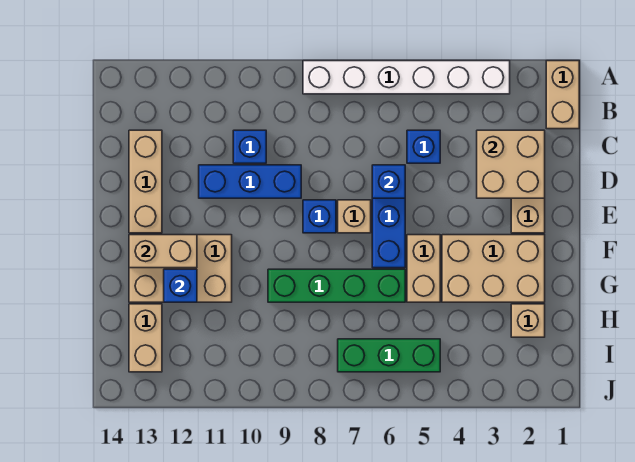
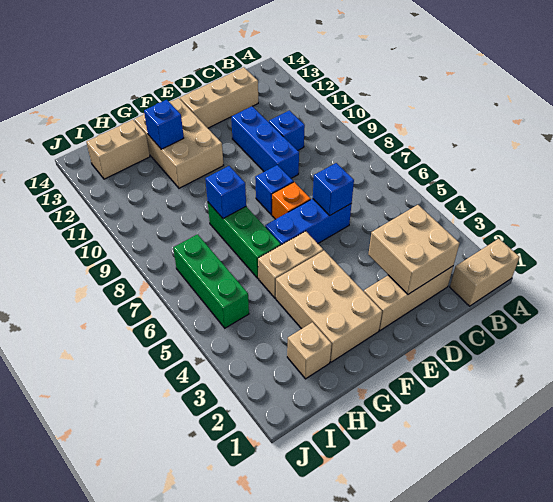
white brick A3:A8 level 1 -> none
blue brick C5 level 1 -> blue brick G8 level 2
tan brick E7 level 1 -> orange brick E7 level 1
tan brick F12:F13 level 2 -> none
green brick G6:G9 level 1 -> green brick G6:G8 level 1

